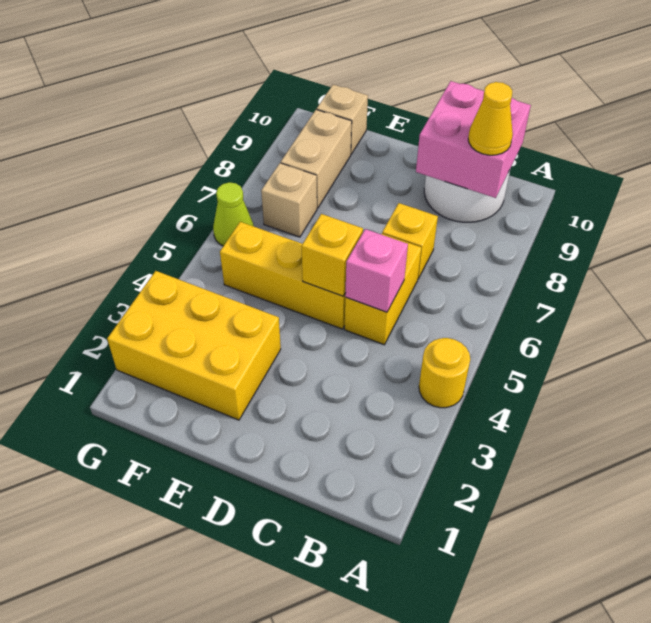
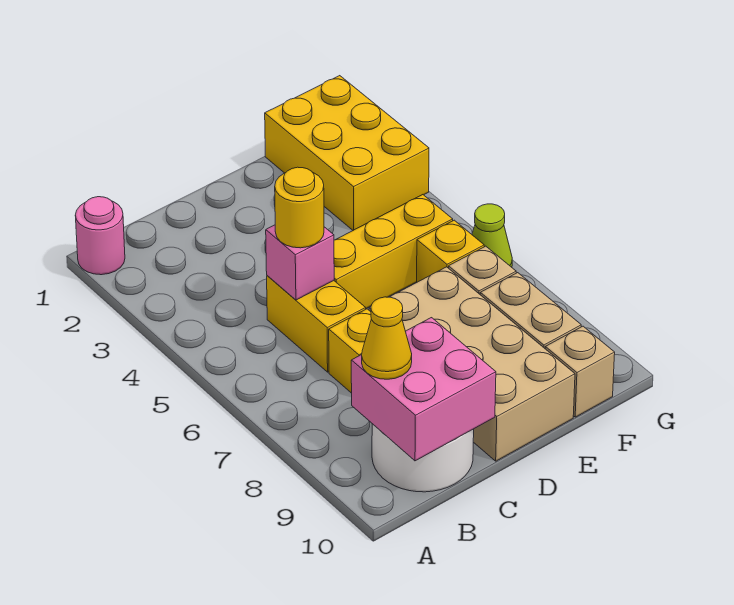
none -> pink round brick A1 level 1
yellow round brick A4 level 1 -> yellow round brick C5 level 3
yellow brick D5 level 2 -> yellow brick F6 level 1
none -> tan brick D7:E10 level 1
yellow brick E2:G3 level 1 -> yellow brick F1:G3 level 1

